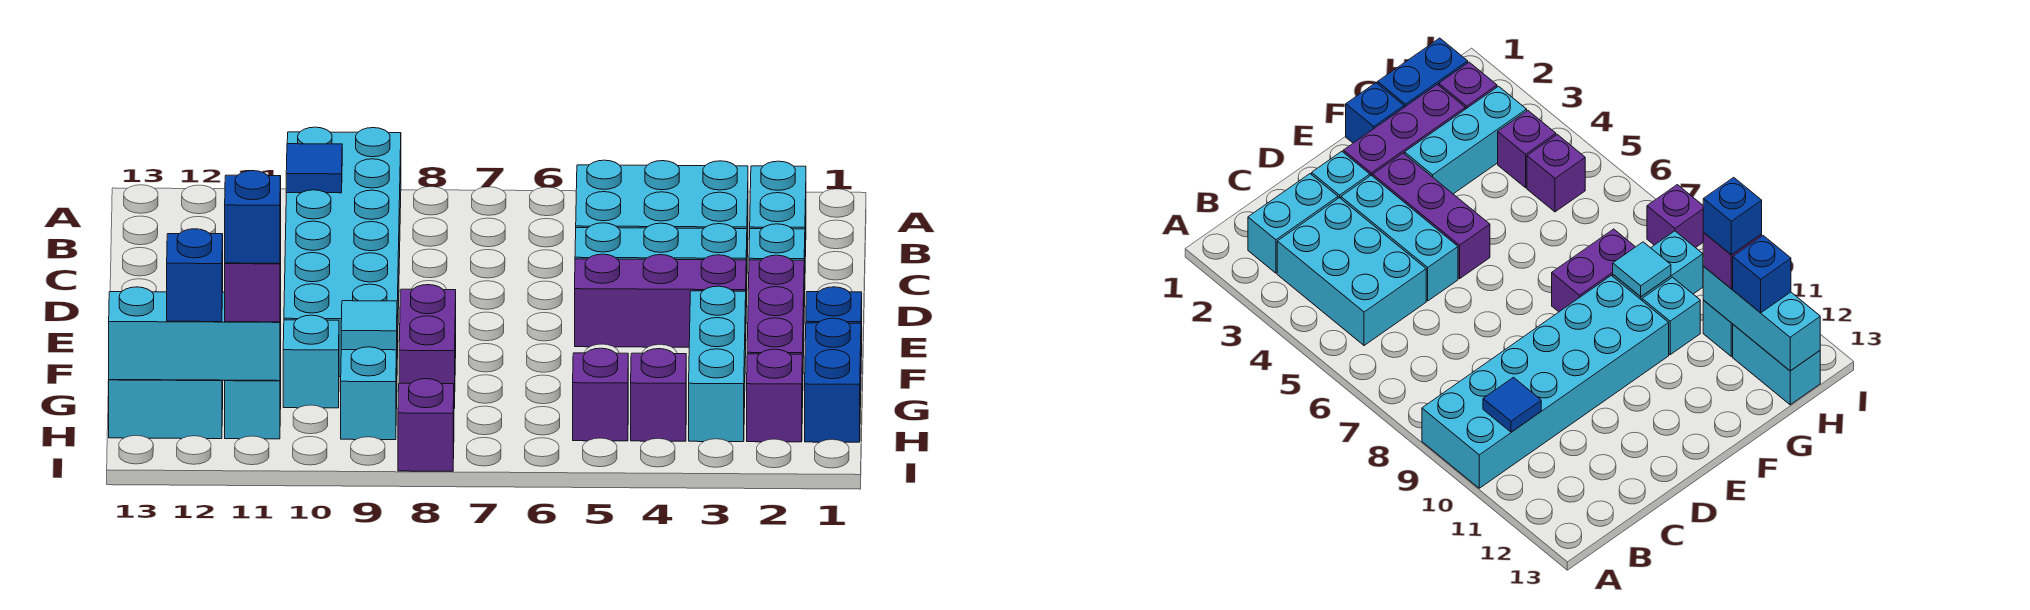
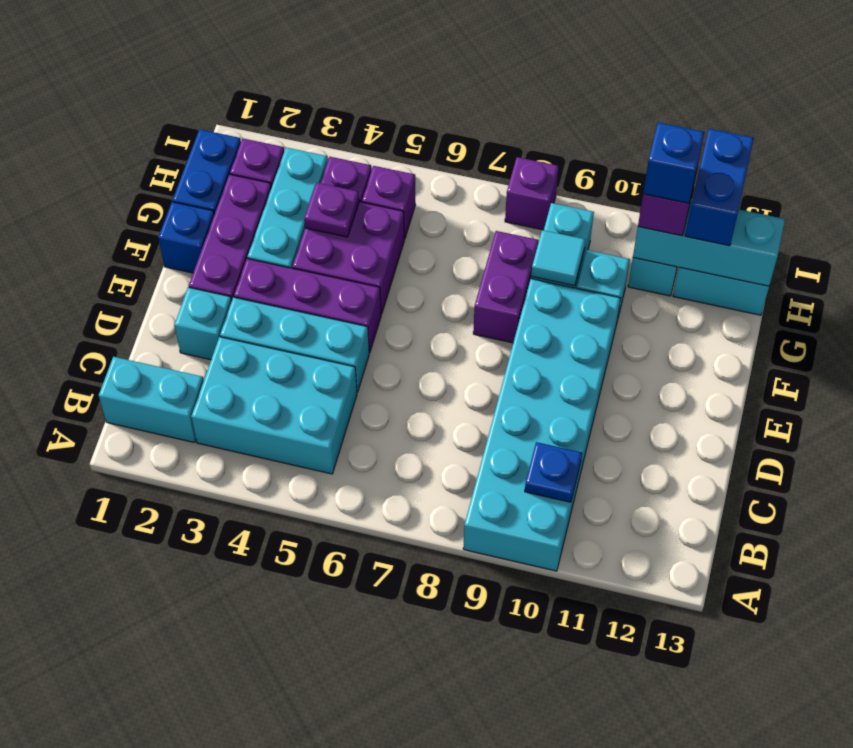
cyan brick B2:C2 level 1 -> cyan brick B1:B2 level 1
blue tile B10 level 2 -> blue plate B10 level 2
none -> purple brick F4:G5 level 1
none -> purple plate G4 level 2
blue brick H12 level 3 -> blue brick H12:I12 level 3

